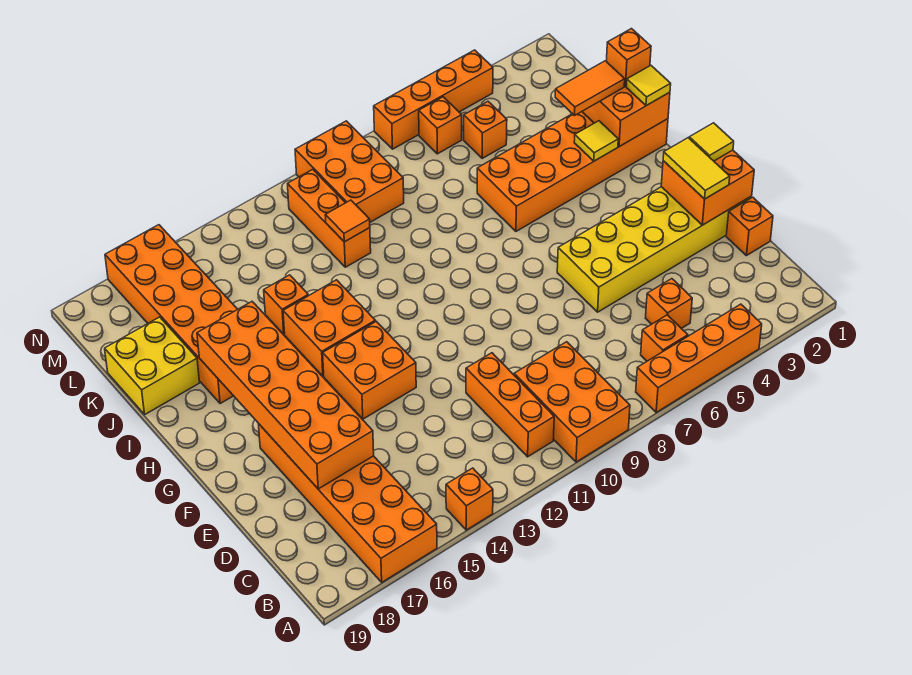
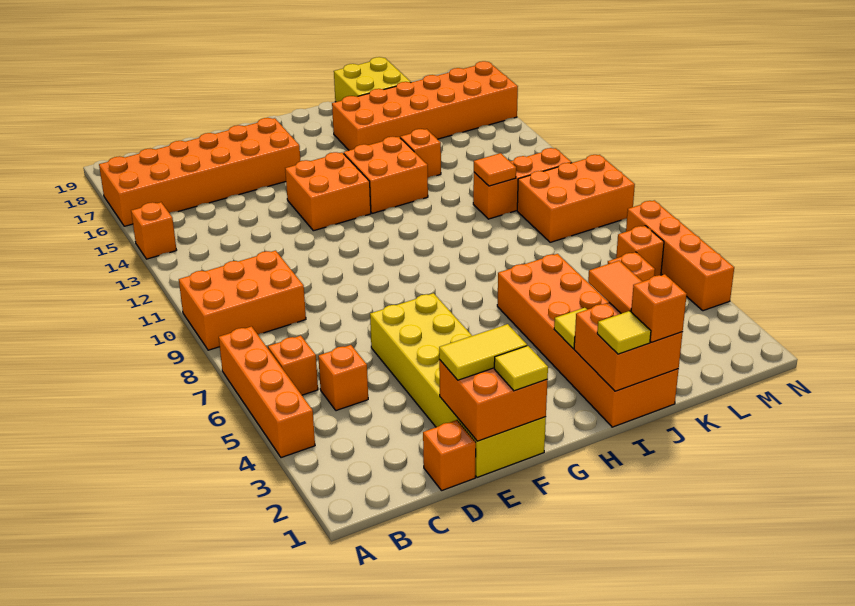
orange brick B11:D11 level 1 -> none
orange brick D16:I17 level 2 -> none

